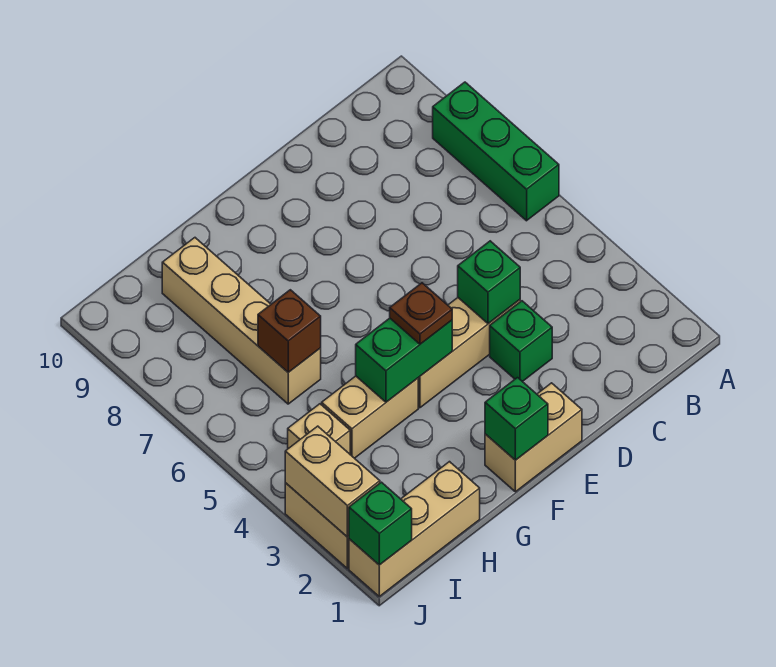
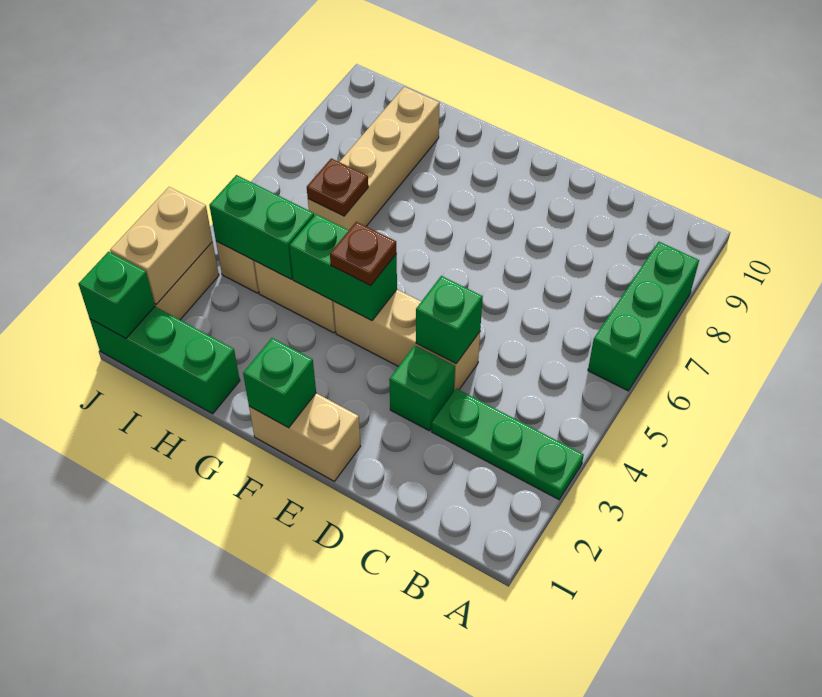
none -> green plate A3:C3 level 1
tan brick H1:J1 level 1 -> green brick H1:J1 level 1
none -> green brick H4:I4 level 2
brown brick H6 level 2 -> brown plate H6 level 2

